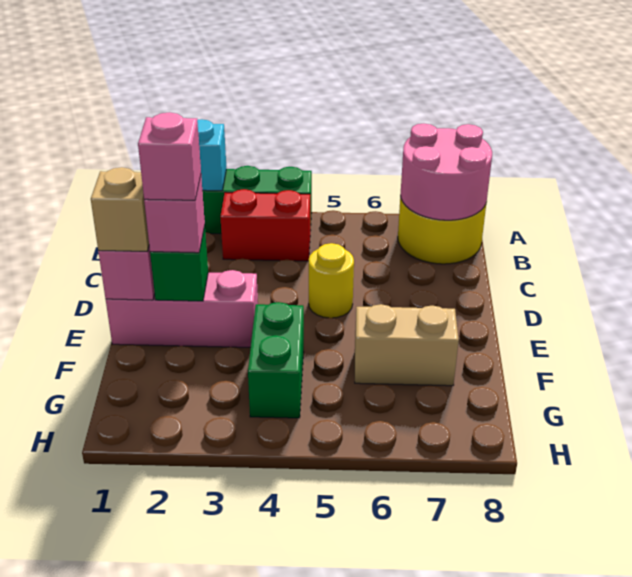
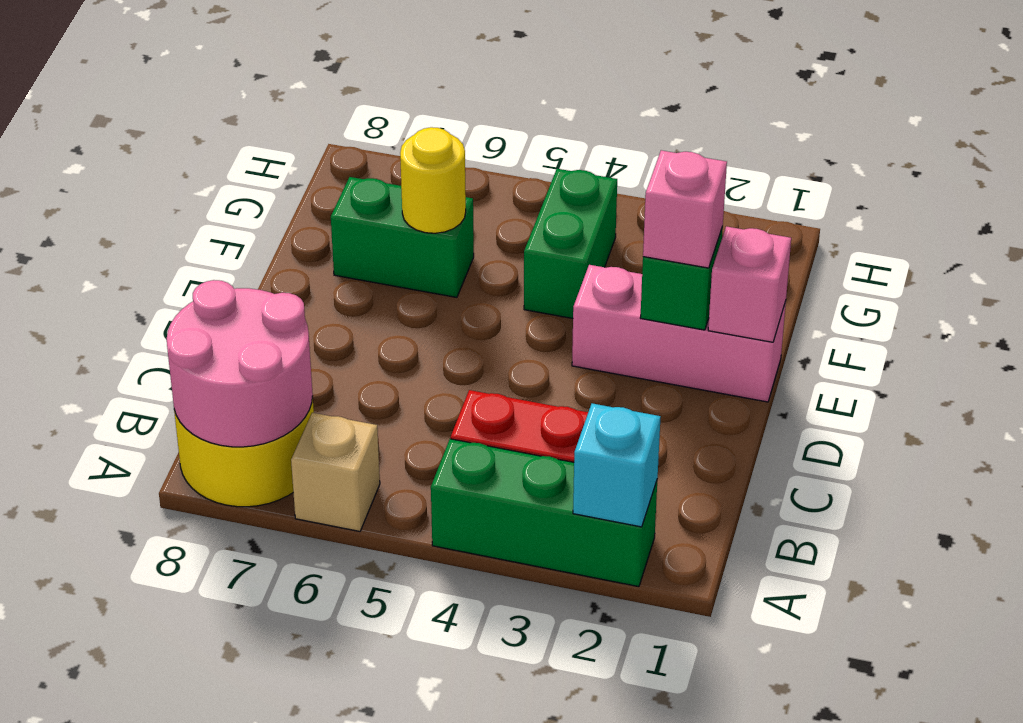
yellow round brick D5 level 1 -> yellow round brick F6 level 2
tan brick E1 level 3 -> tan brick A6 level 1
pink brick E2 level 4 -> none
tan brick F6:F7 level 1 -> green brick F6:F7 level 1

